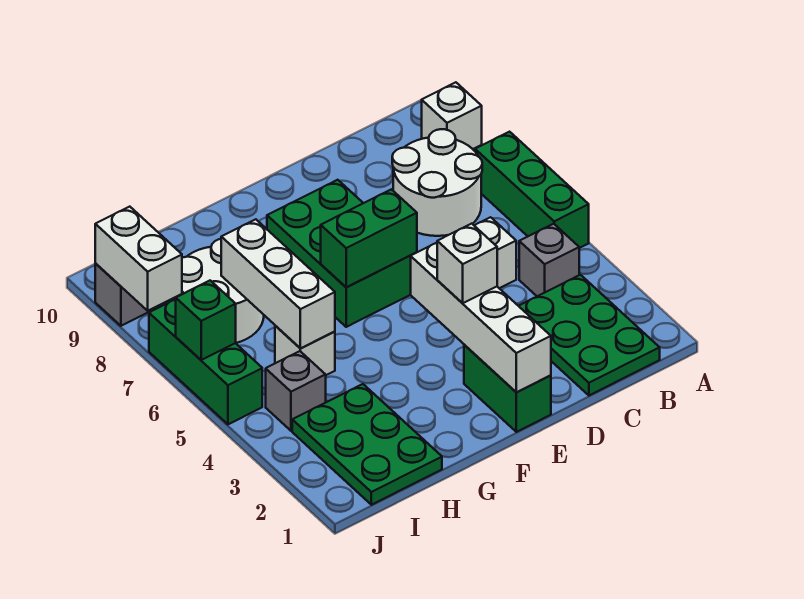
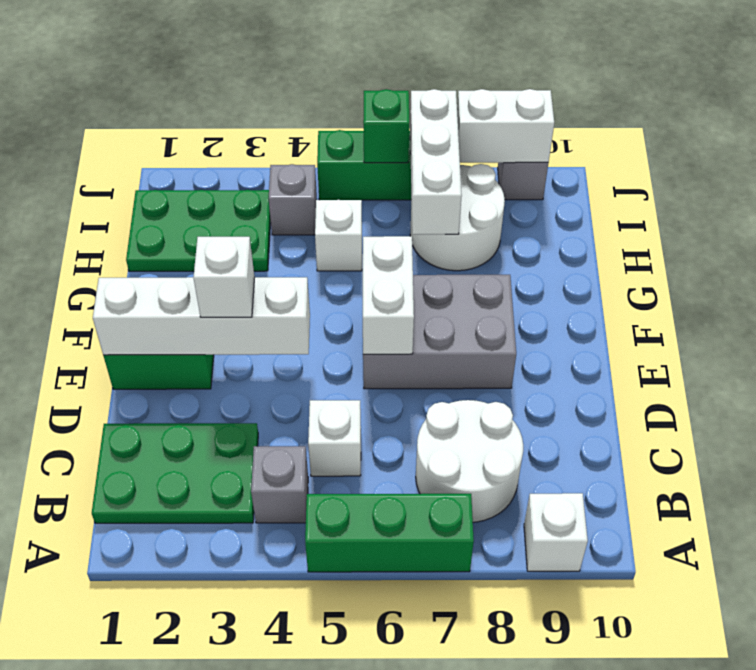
green brick E6:F8 level 1 -> grey brick E6:F8 level 1
green brick E6:F6 level 2 -> white brick E6:F6 level 2
white brick H5:H7 level 2 -> white brick H7:J7 level 2

